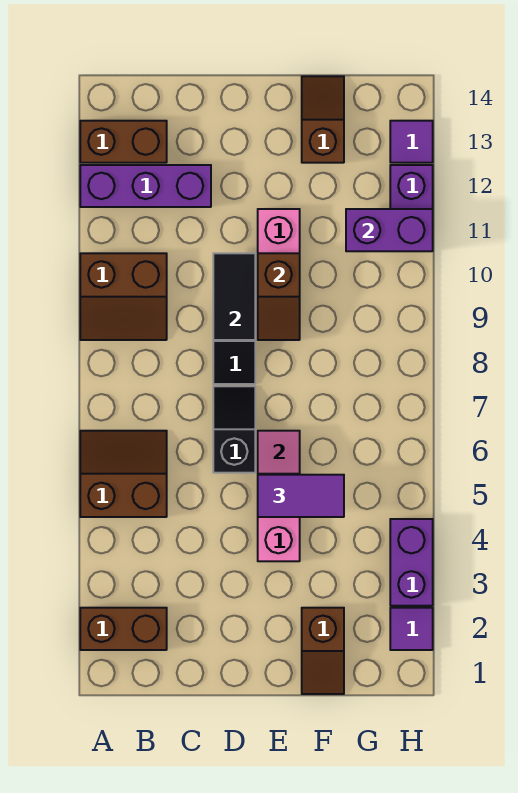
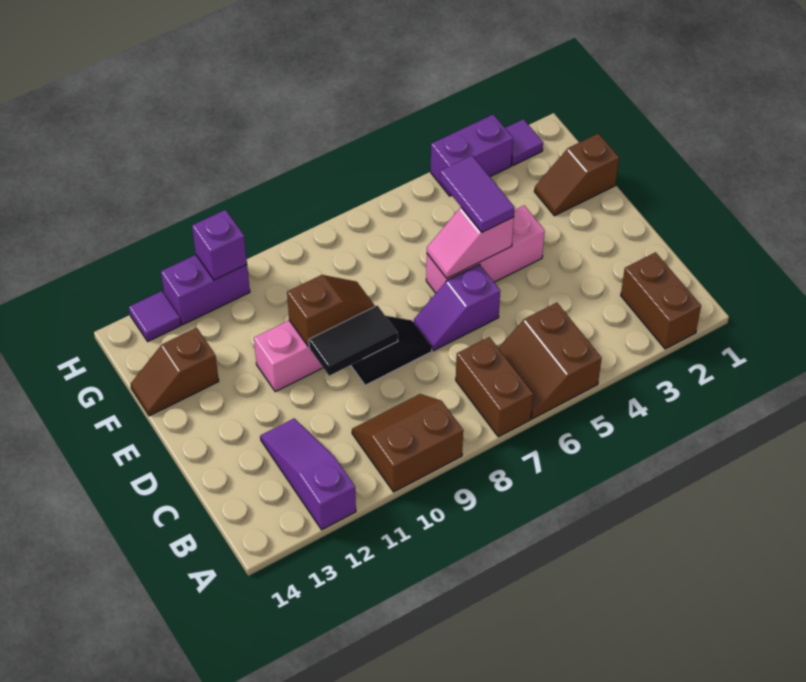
brown slope A9:B10 level 1 top 10 -> brown slope A9:B10 level 1 top A
purple brick A12:C12 level 1 -> purple slope A12:C12 level 1 top A
brown brick A13:B13 level 1 -> brown brick A7:B7 level 1
black slope D6:D7 level 1 top 6 -> purple slope D6:D7 level 1 top 6
brown slope F1:F2 level 1 top 2 -> brown slope F1:F2 level 1 top 1
purple brick G11:H11 level 2 -> purple brick H11 level 2

